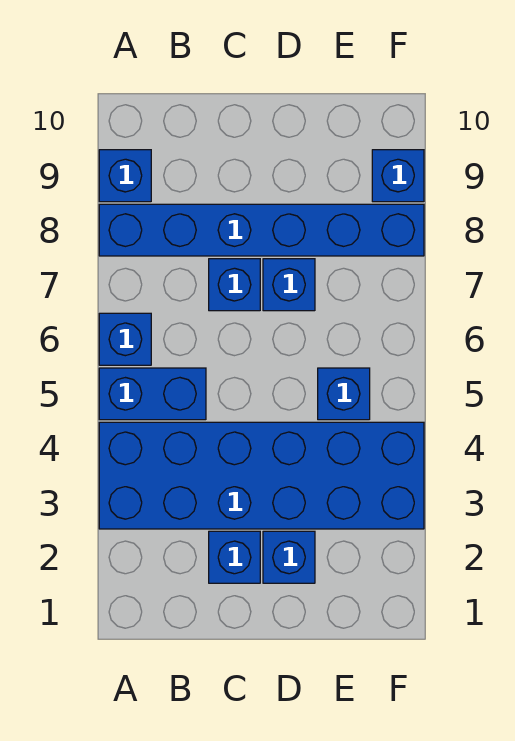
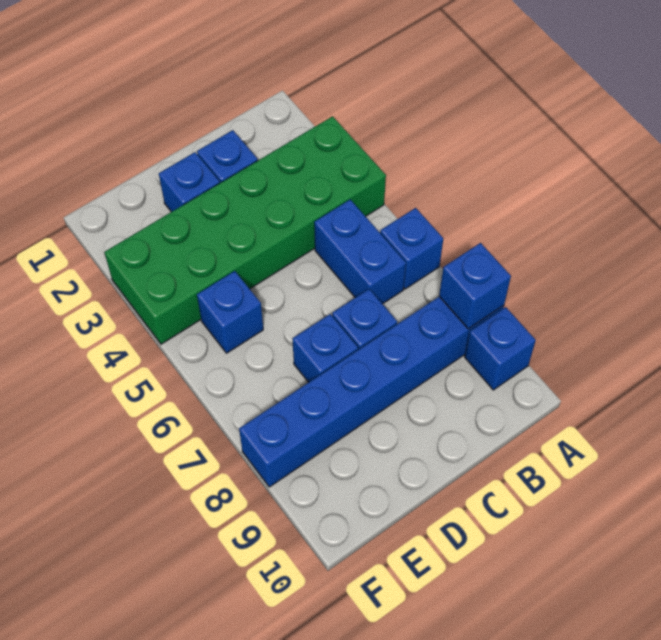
blue brick A3:F4 level 1 -> green brick A3:F4 level 1
blue brick A5:B5 level 1 -> blue brick B5:B6 level 1
blue brick F9 level 1 -> blue brick A8 level 2

